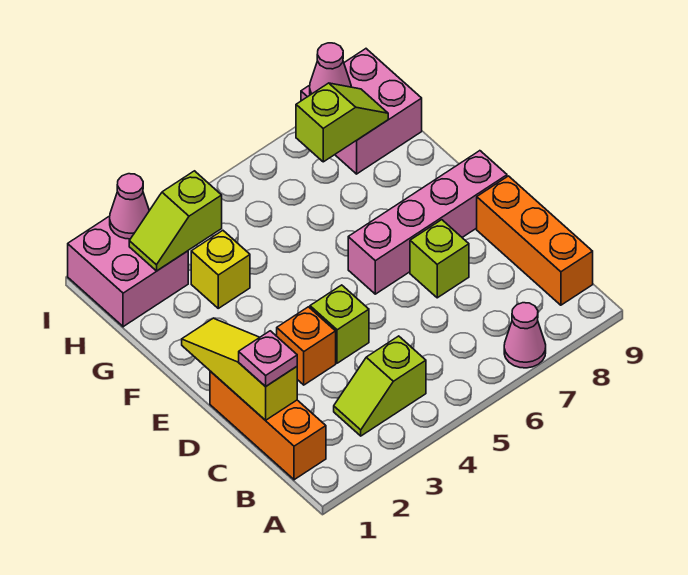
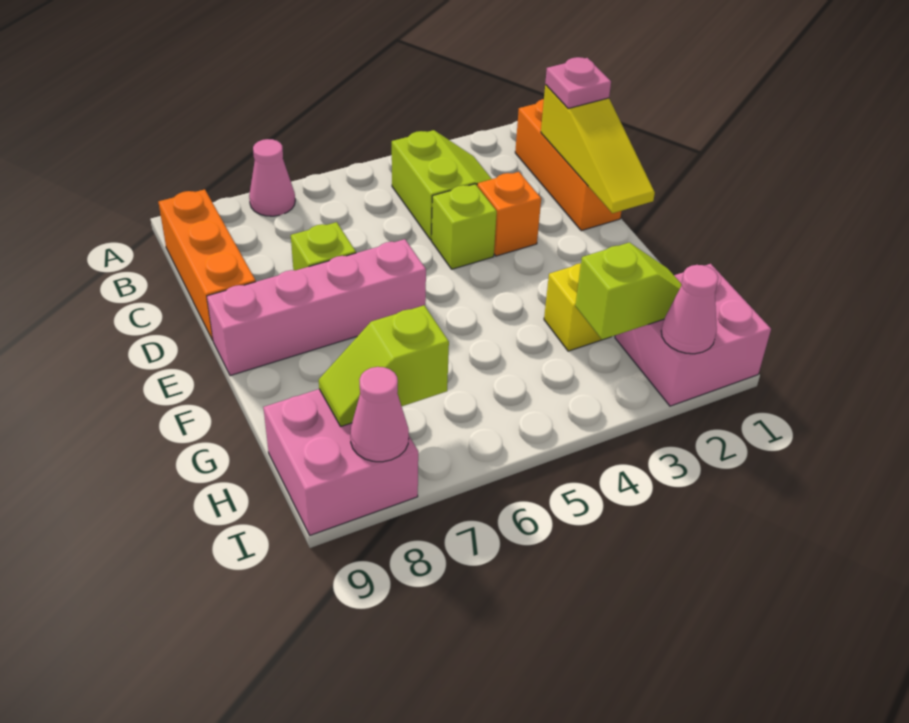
lime slope B3:B4 level 1 top 4 -> lime slope B3:C4 level 1 top 4

